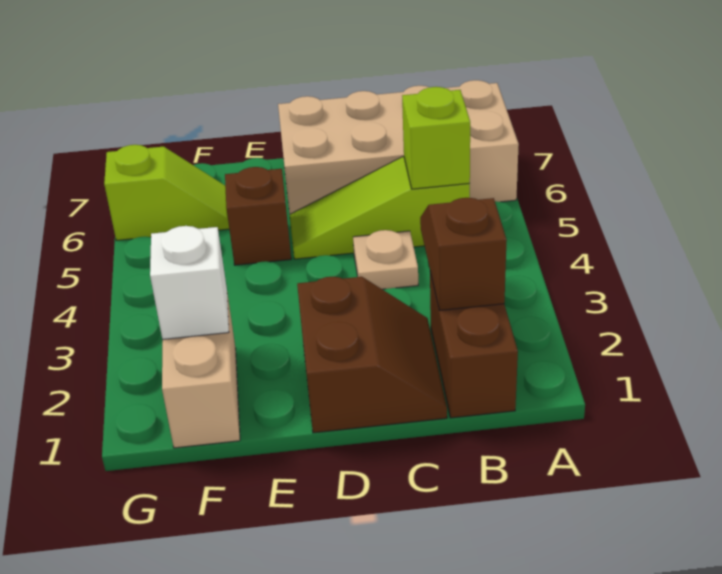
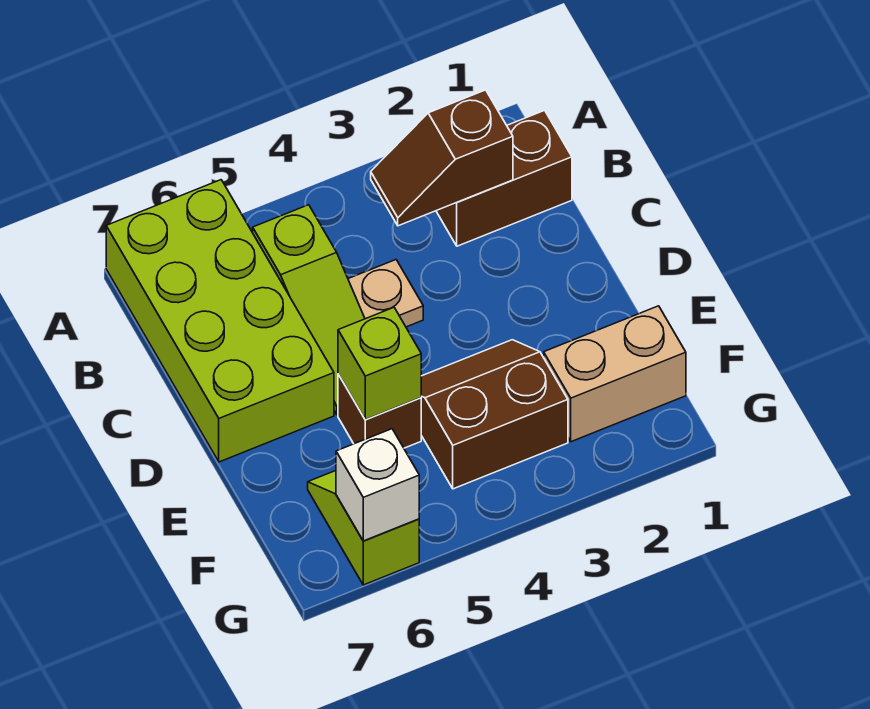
tan brick A6:D7 level 1 -> lime brick A6:D7 level 1
lime brick B5 level 2 -> lime brick E5 level 2
brown slope C1:D2 level 1 top D -> brown slope E3:F4 level 1 top F
white brick F2 level 2 -> white brick G6 level 2

